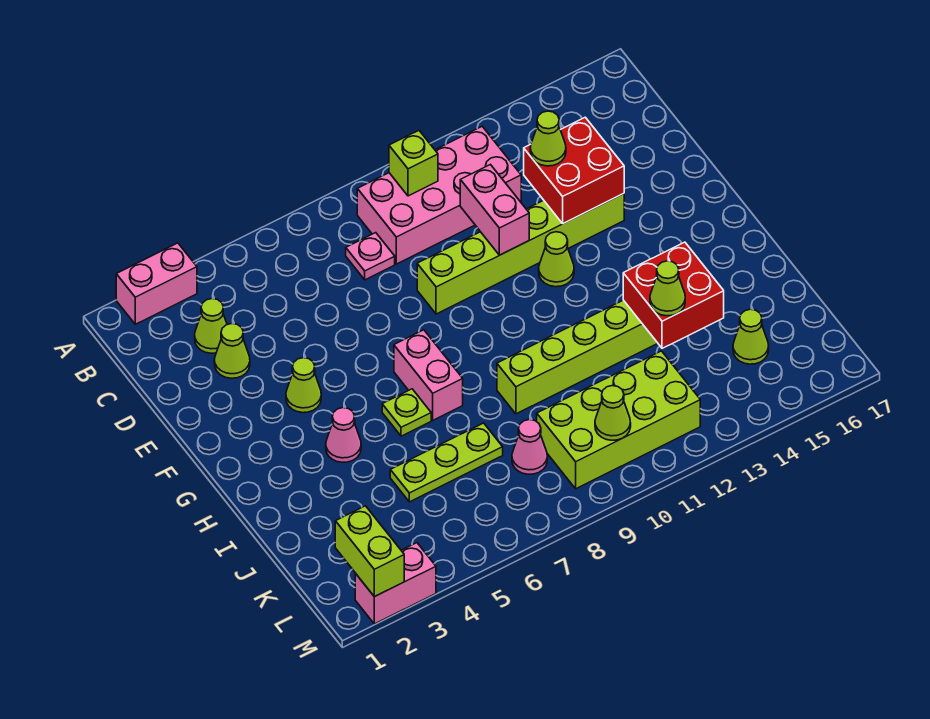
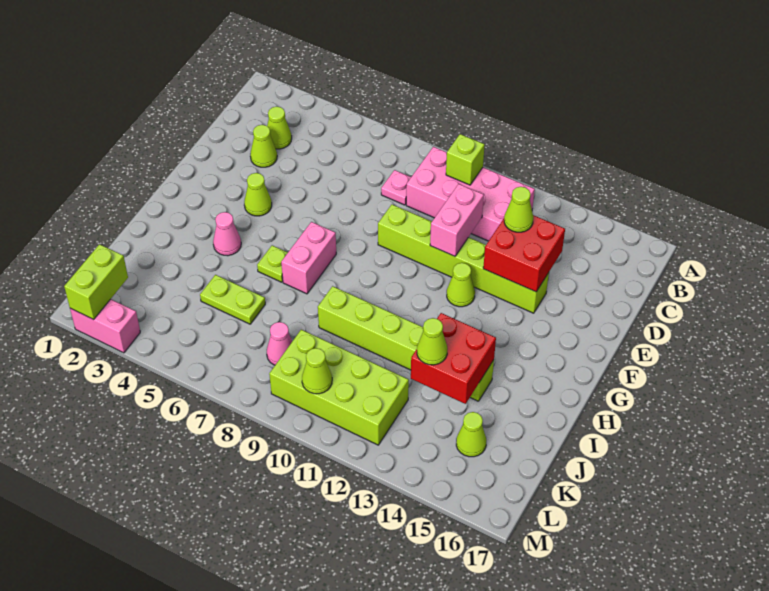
pink brick A2:A3 level 1 -> none
lime plate J5:J7 level 1 -> lime plate J5:J6 level 1

